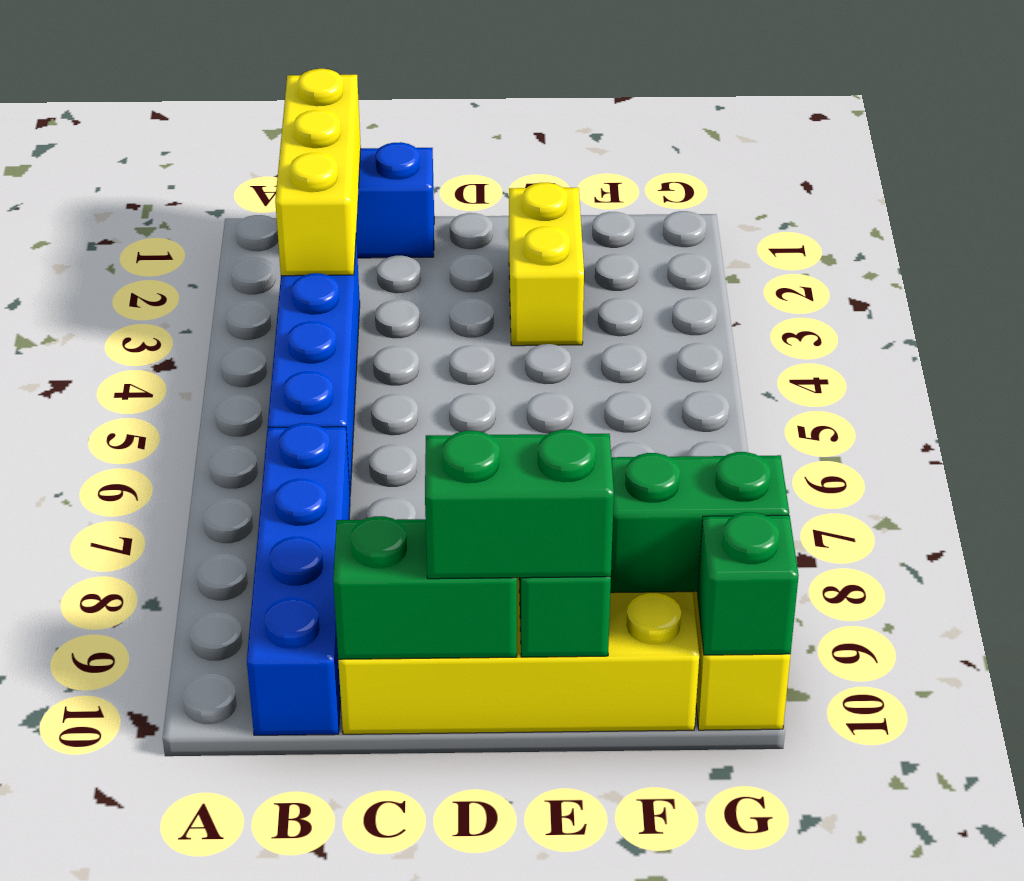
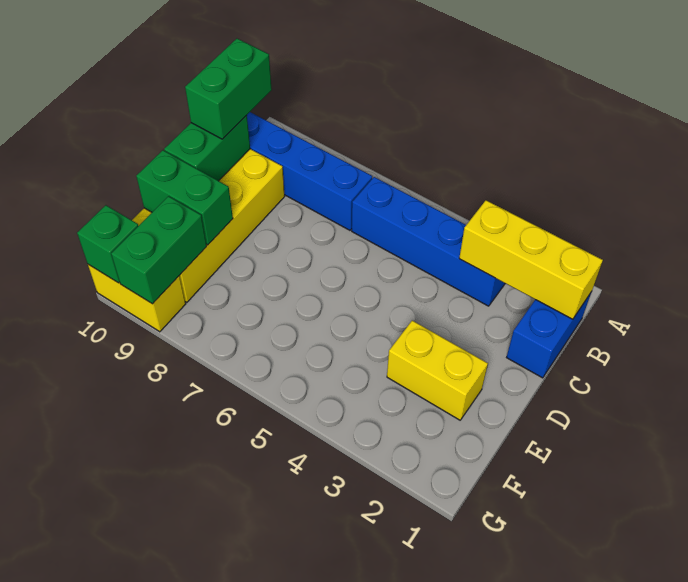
green brick D10:E10 level 3 -> green brick B10:C10 level 3

